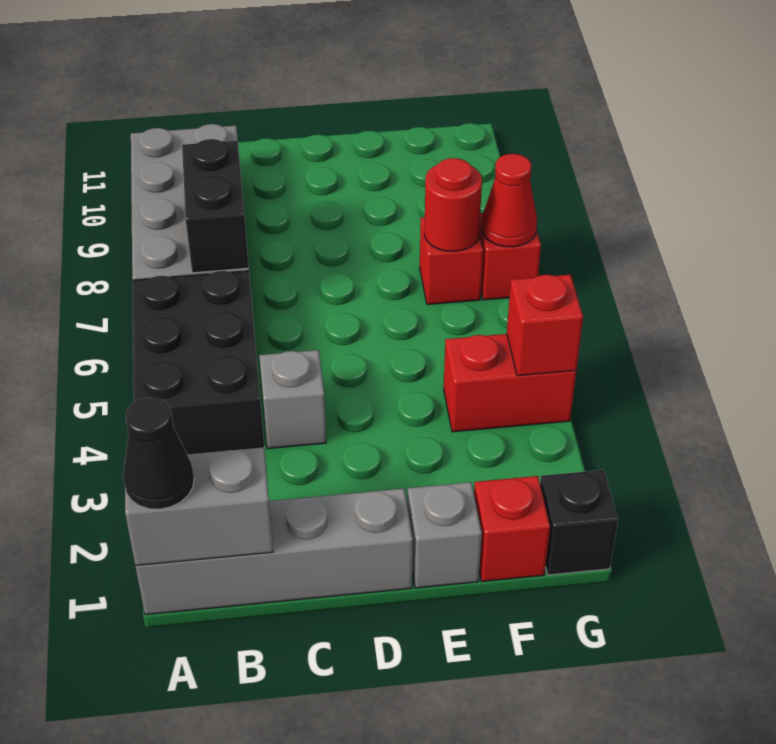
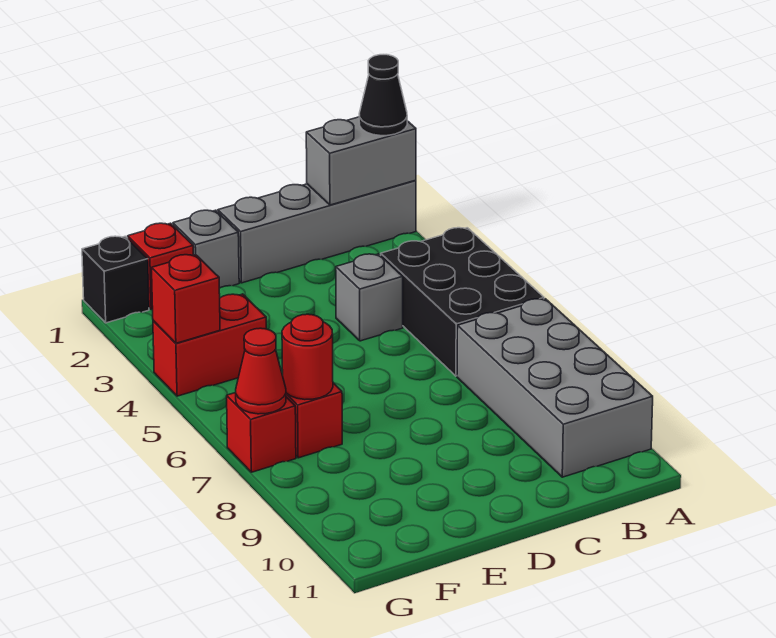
black brick B7:B8 level 2 -> none

